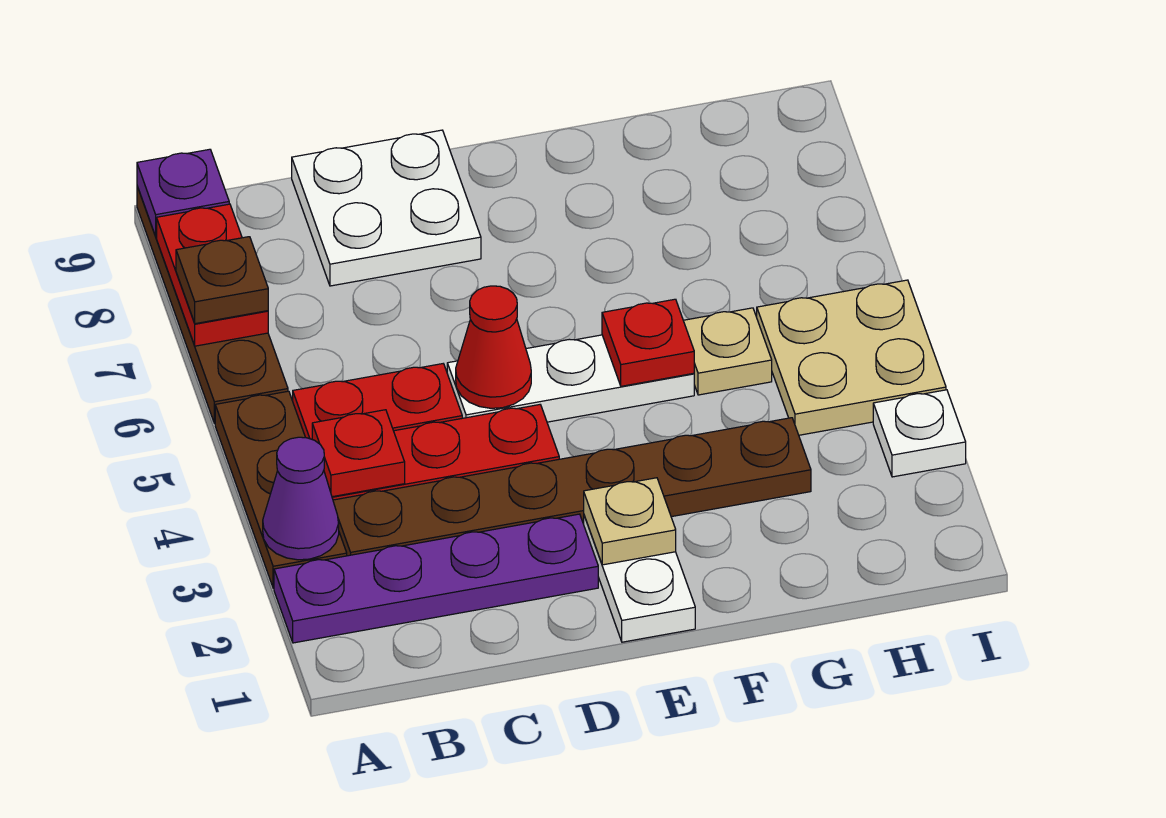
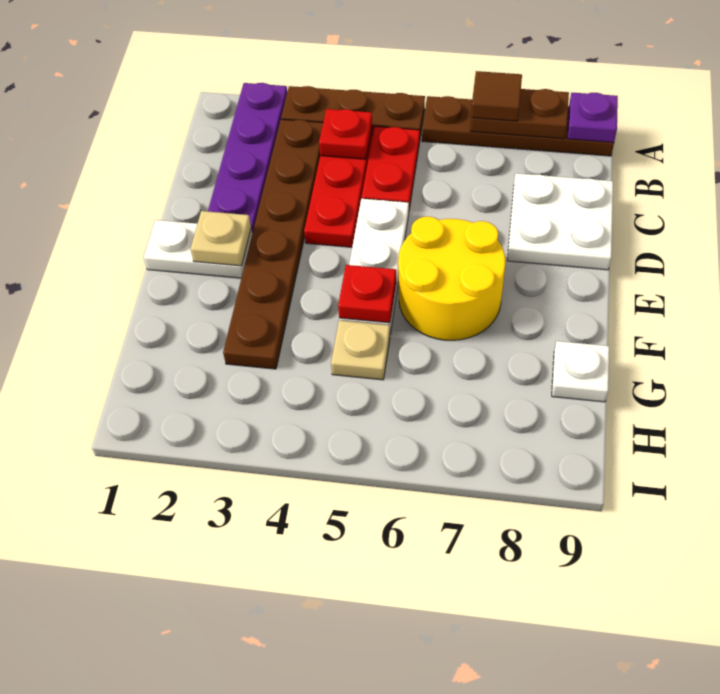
purple cone A3 level 2 -> none
red plate A7:A8 level 2 -> brown plate A7:A8 level 2
brown plate A7 level 3 -> brown tile A7 level 3
red cone D5 level 2 -> none
none -> yellow round brick E6:F7 level 1
tan plate H4:I5 level 1 -> none
white plate I3 level 1 -> white plate G9 level 1

